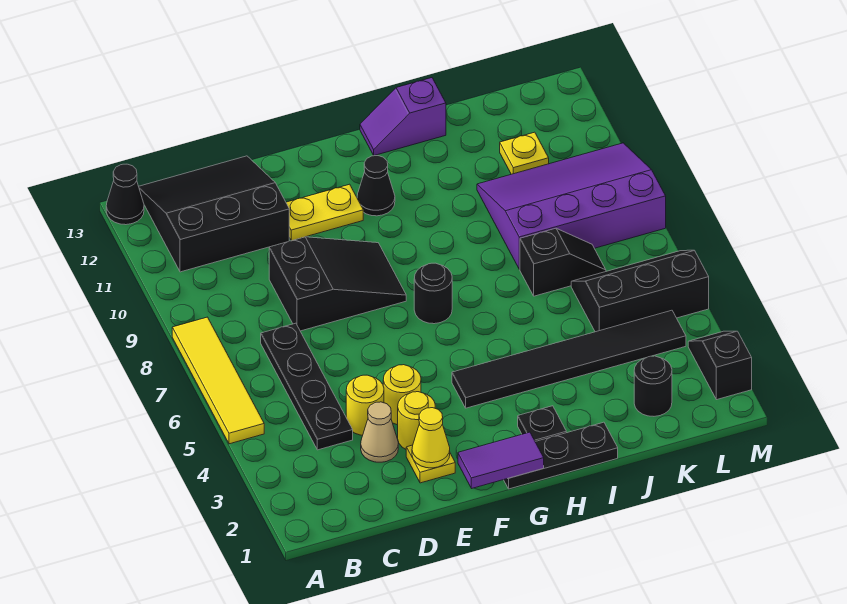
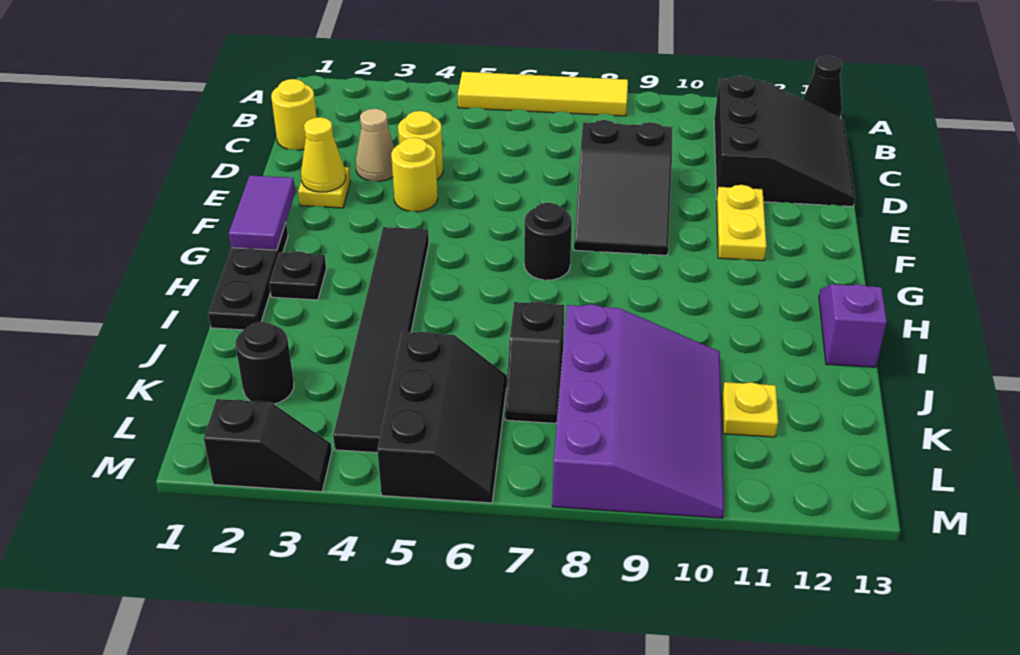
black plate C4:C7 level 1 -> none
yellow round brick E3 level 1 -> yellow round brick C1 level 1
black cone G11 level 1 -> none

